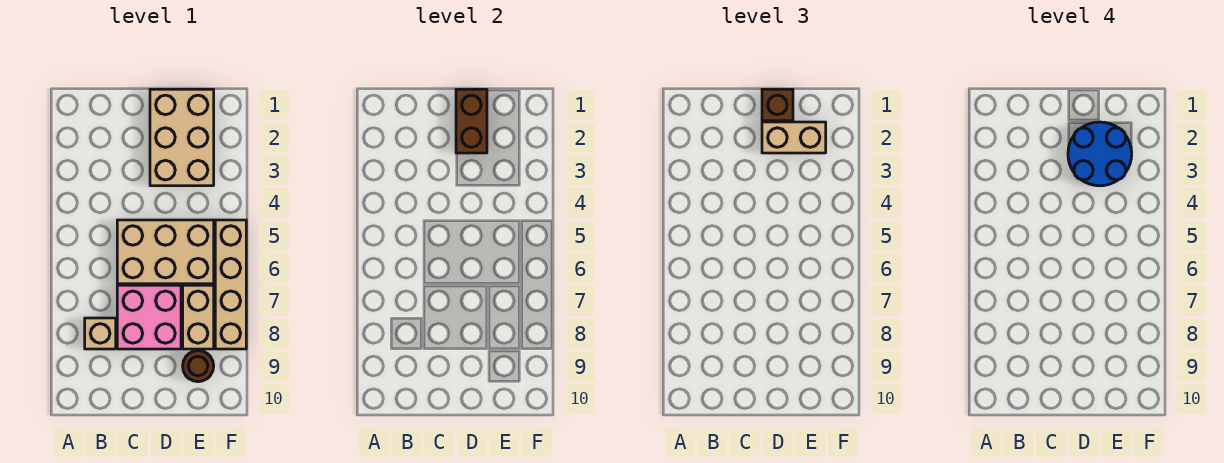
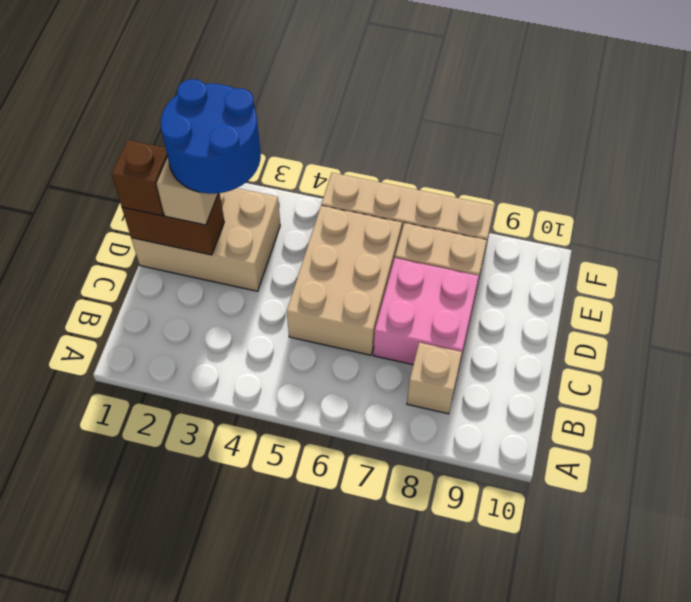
brown round brick E9 level 1 -> none

